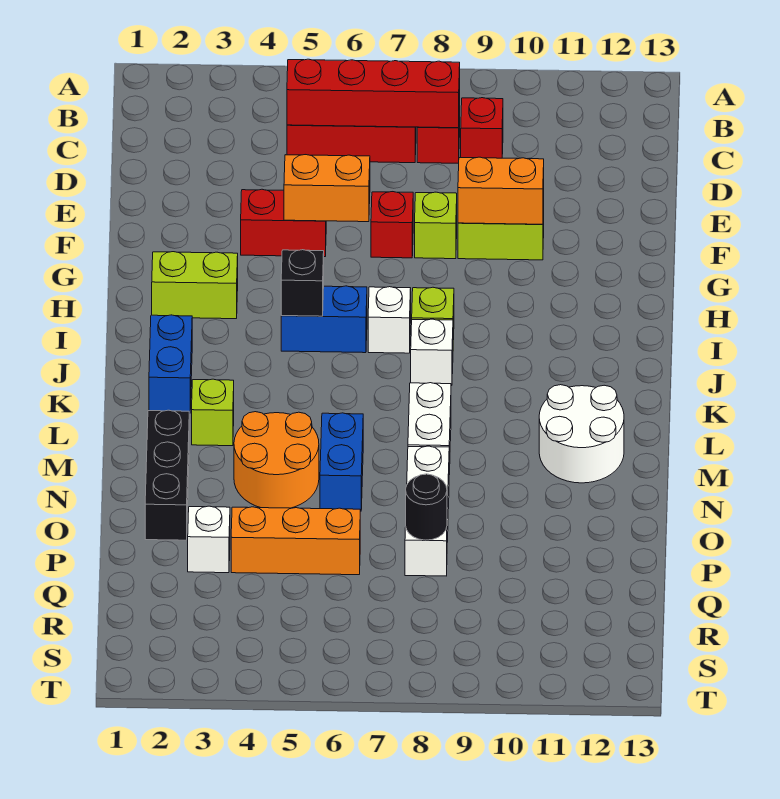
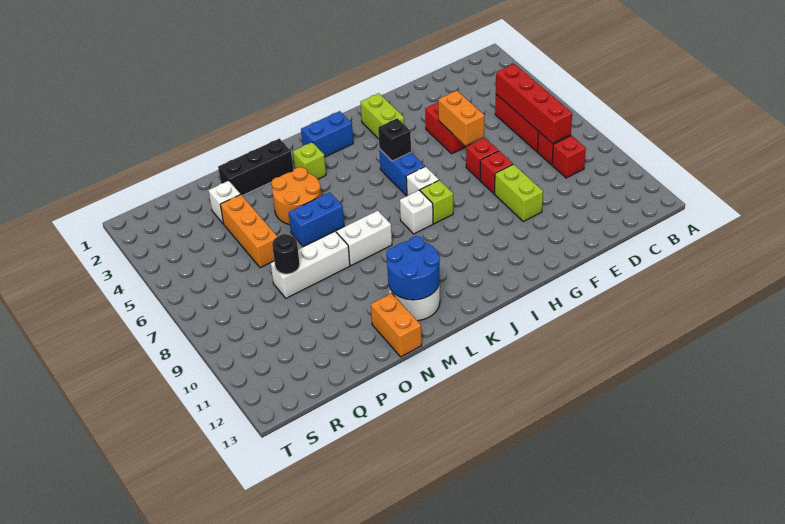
lime brick F8 level 1 -> red brick F8 level 1
orange brick F9:F10 level 2 -> orange brick N12:N13 level 1
none -> blue round brick L11:M12 level 2

